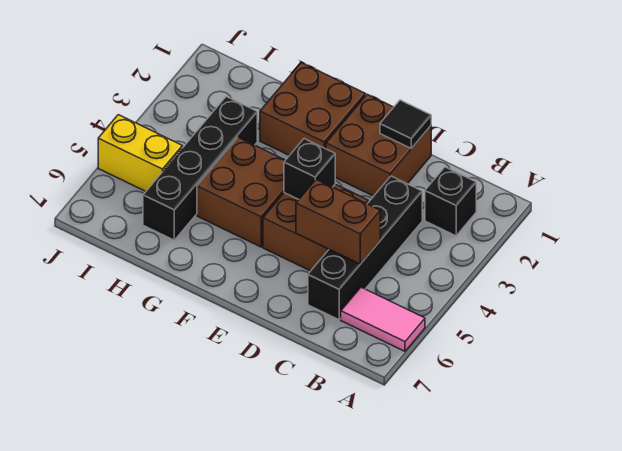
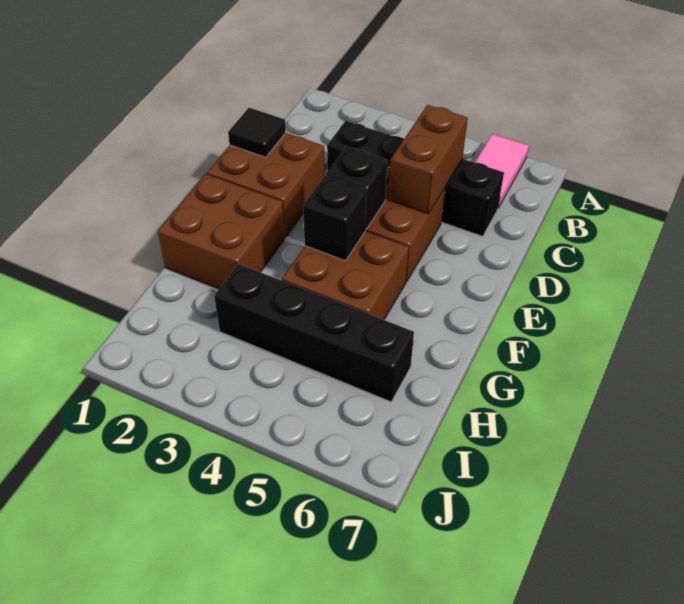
black brick B2 level 1 -> black brick F4 level 2
yellow brick I5:J5 level 1 -> none

